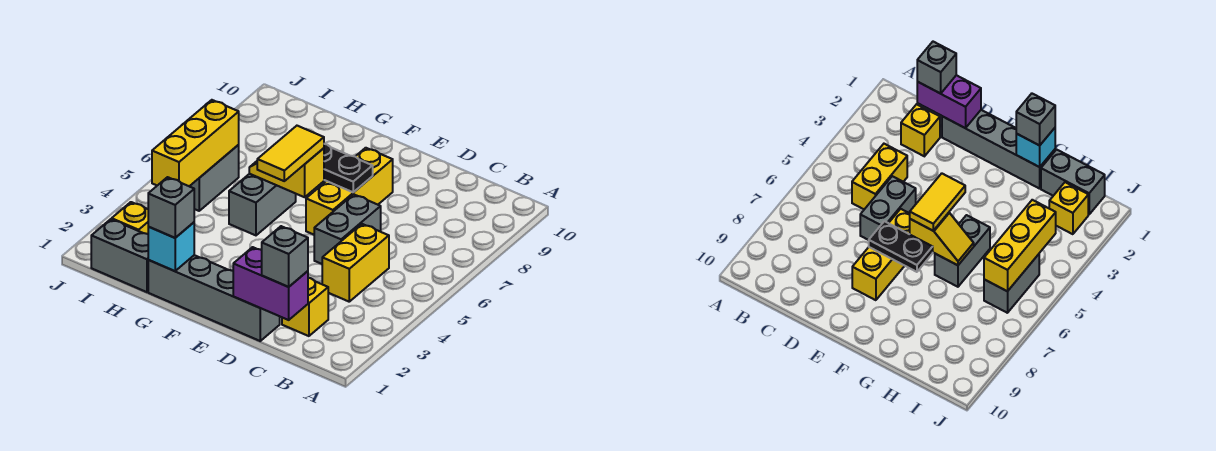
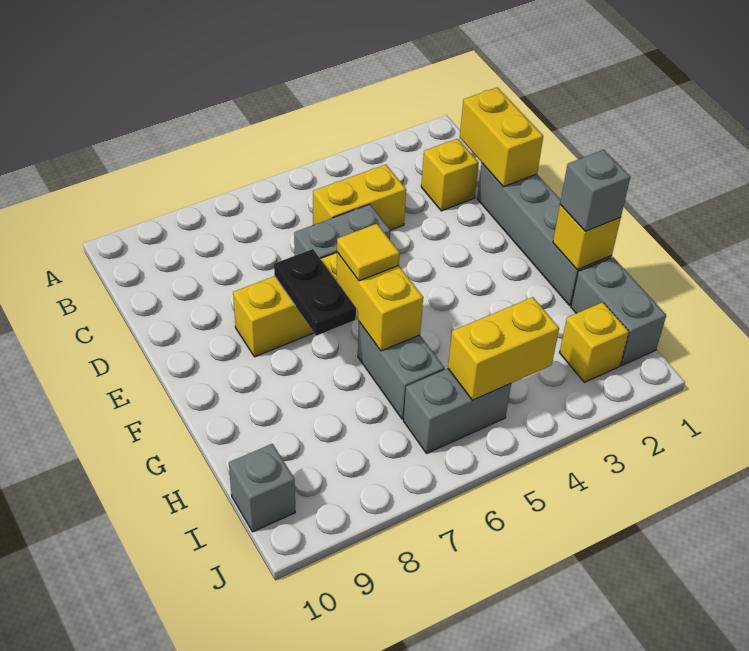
purple brick C1:D1 level 2 -> yellow brick C1:D1 level 2
grey brick C1 level 3 -> grey brick I10 level 1
yellow tile F5:F6 level 3 -> yellow tile F6 level 3
yellow slope F6:G6 level 2 top F -> yellow brick F6:G6 level 2
cyan brick G1 level 2 -> yellow brick G1 level 2
grey brick G5:G6 level 1 -> grey brick G6:H6 level 1
yellow brick I4:I6 level 2 -> yellow brick I4:I5 level 2

